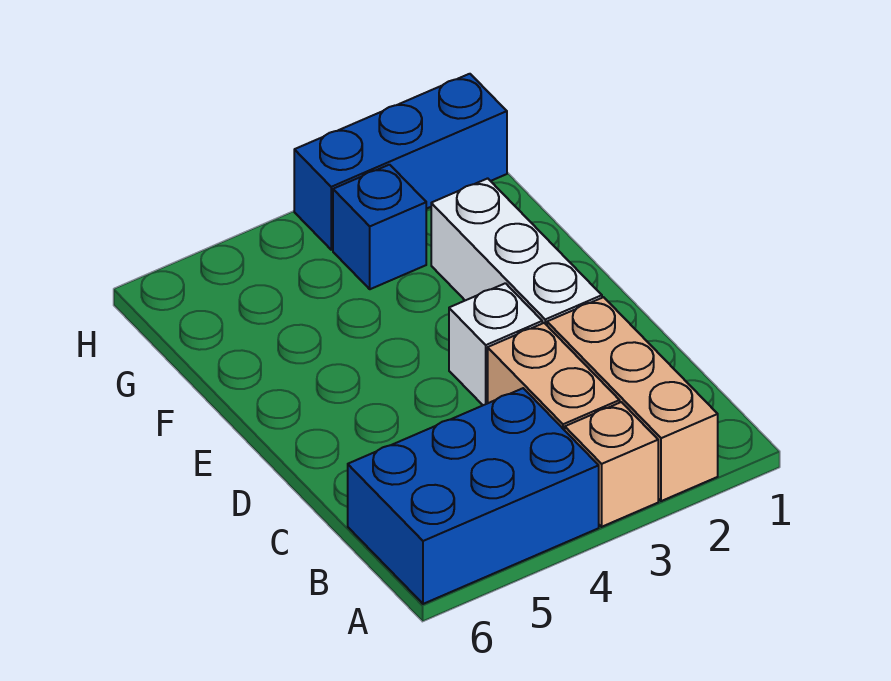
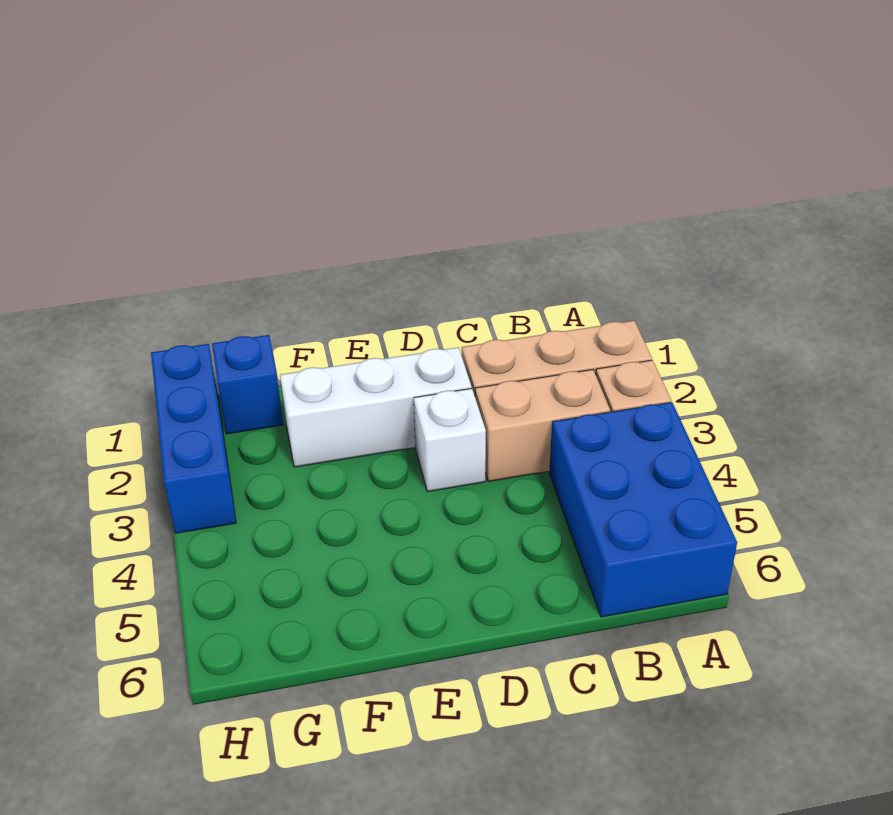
blue brick G3 level 1 -> blue brick G1 level 1

